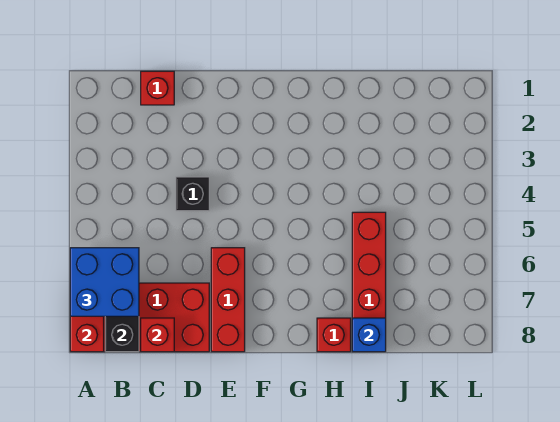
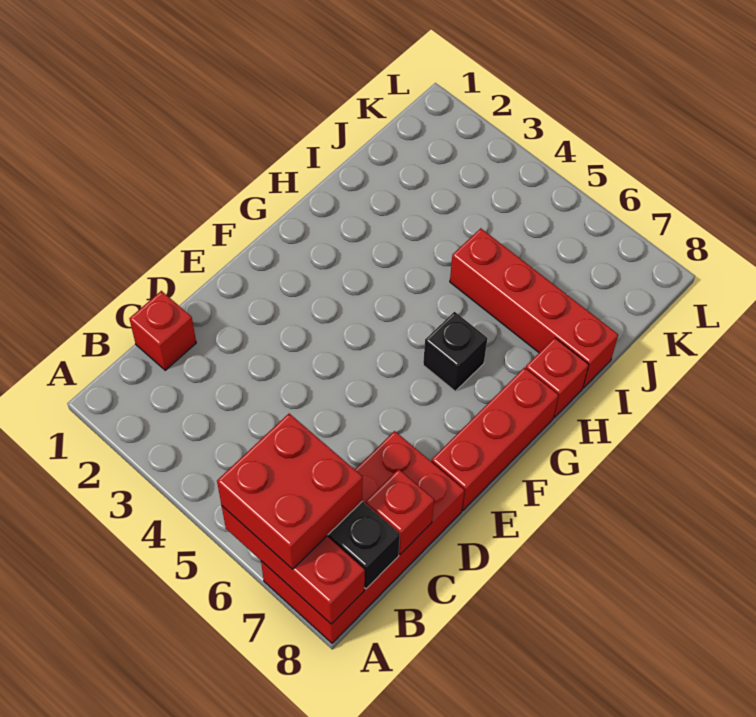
blue brick A6:B7 level 3 -> red brick A6:B7 level 3
black brick D4 level 1 -> black brick G6 level 1
red brick E6:E8 level 1 -> red brick E8:G8 level 1
blue brick I8 level 2 -> none

